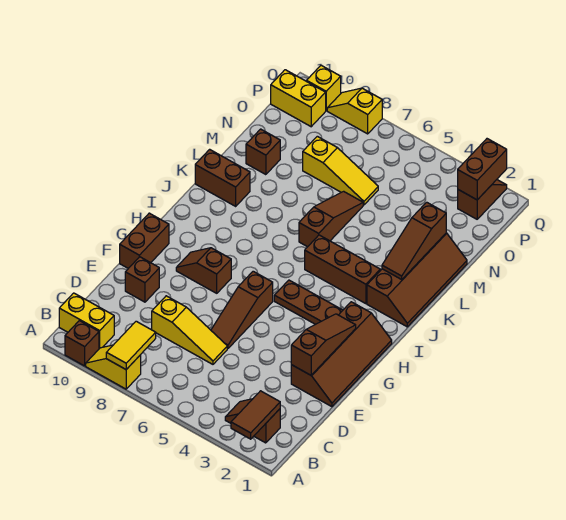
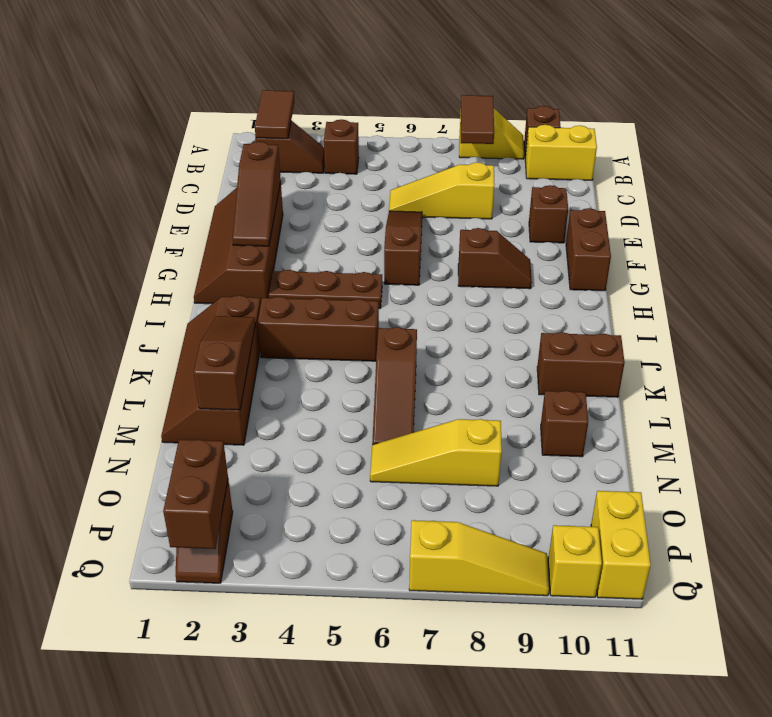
yellow tile A8:B8 level 2 -> brown tile A8:B8 level 2
none -> brown brick B4 level 1
yellow brick P10:P11 level 1 -> yellow brick P11:Q11 level 1
yellow slope Q8:Q9 level 1 top 8 -> yellow slope Q7:Q9 level 1 top 7

